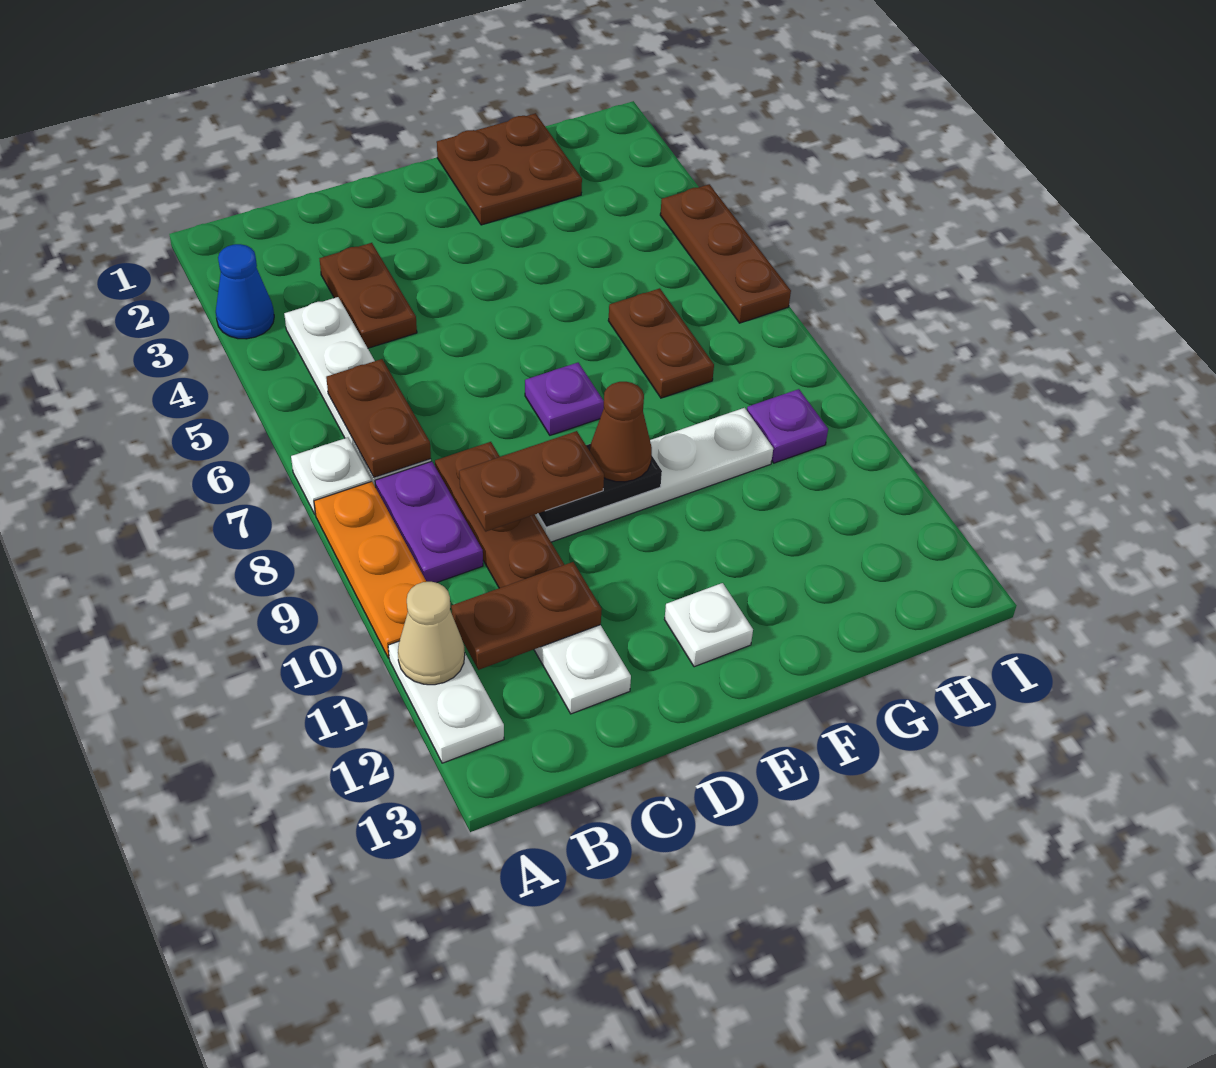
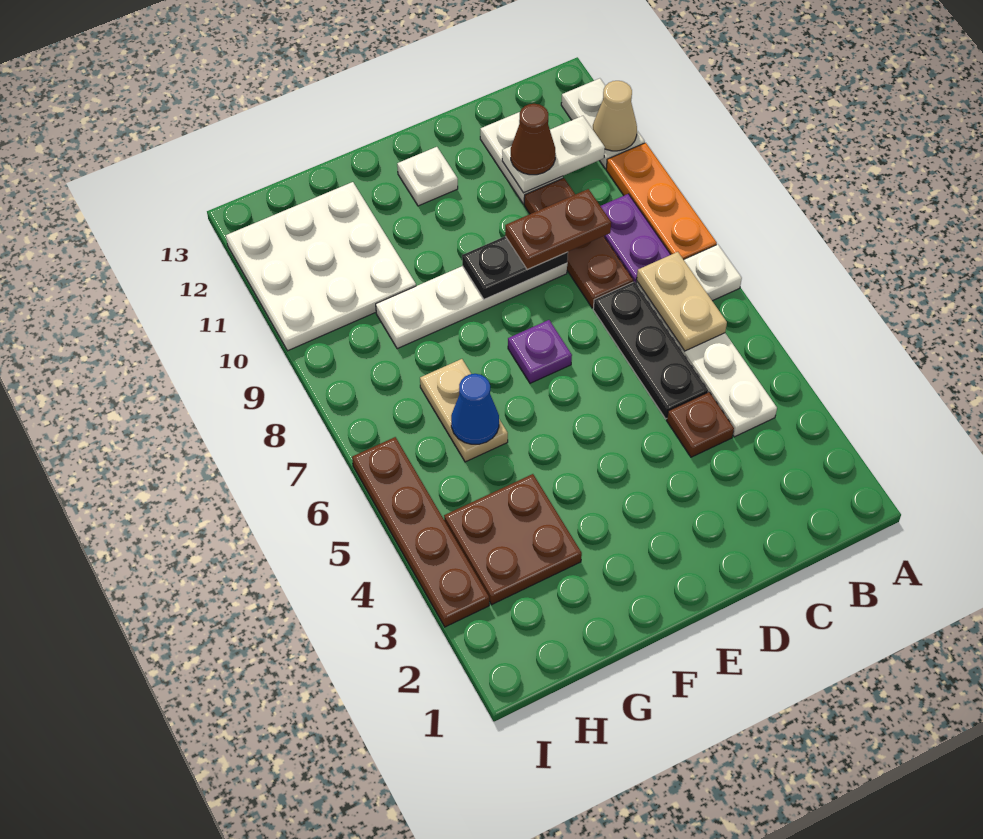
blue cone A3 level 1 -> blue cone G6 level 2
brown plate B6:B7 level 2 -> tan plate B6:B7 level 2
brown plate B11:C11 level 2 -> white plate B11:C11 level 2
brown plate C3:C4 level 1 -> brown plate C4 level 1
none -> black plate C5:C7 level 1
brown cone E9 level 3 -> brown cone C11 level 3
brown plate F1:G2 level 1 -> brown plate G3:H4 level 1
brown plate G6:G7 level 1 -> tan plate G6:G7 level 1
none -> white plate G10:I12 level 1
purple plate H9 level 1 -> none
brown plate I4:I6 level 1 -> brown plate I3:I6 level 1

